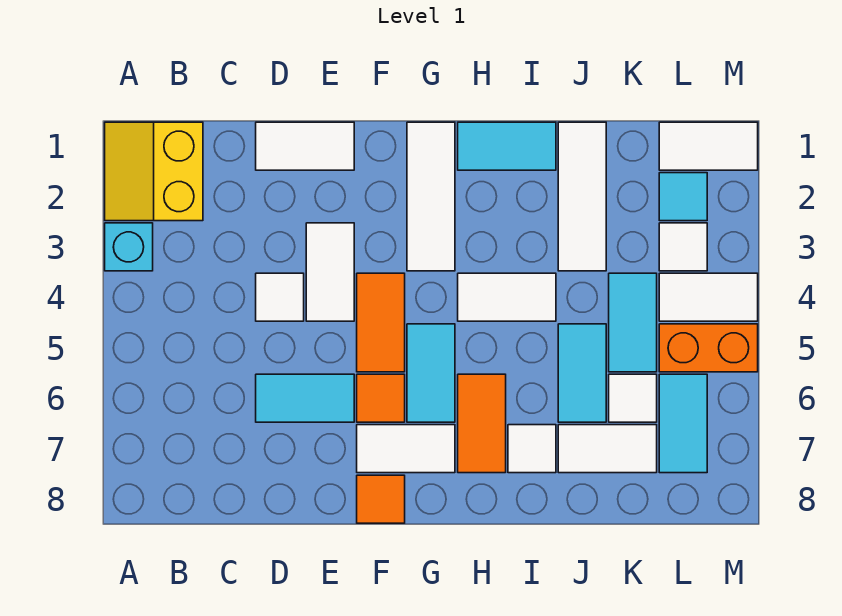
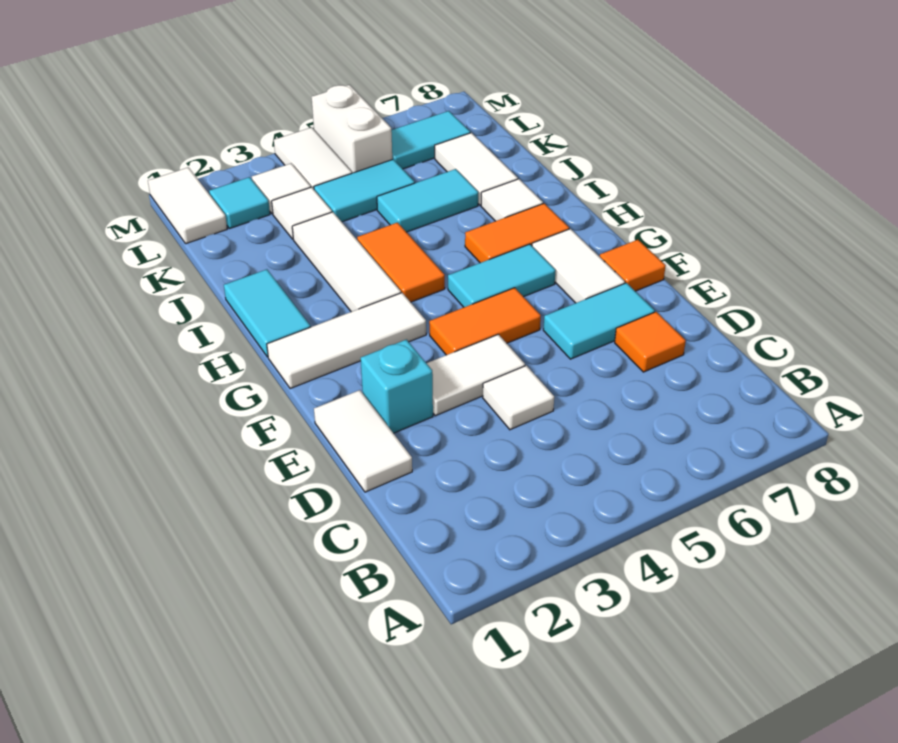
yellow slope A1:B2 level 1 top B -> none
cyan brick A3 level 1 -> cyan brick E2 level 1
cyan tile D6:E6 level 1 -> cyan tile E6:E7 level 1
orange tile F6 level 1 -> orange tile D7 level 1
white tile H4:I4 level 1 -> orange tile H4:I4 level 1
white tile J1:J3 level 1 -> white tile H3:J3 level 1
white tile K6 level 1 -> white tile K3 level 1
orange brick L5:M5 level 1 -> white brick L5:M5 level 1

